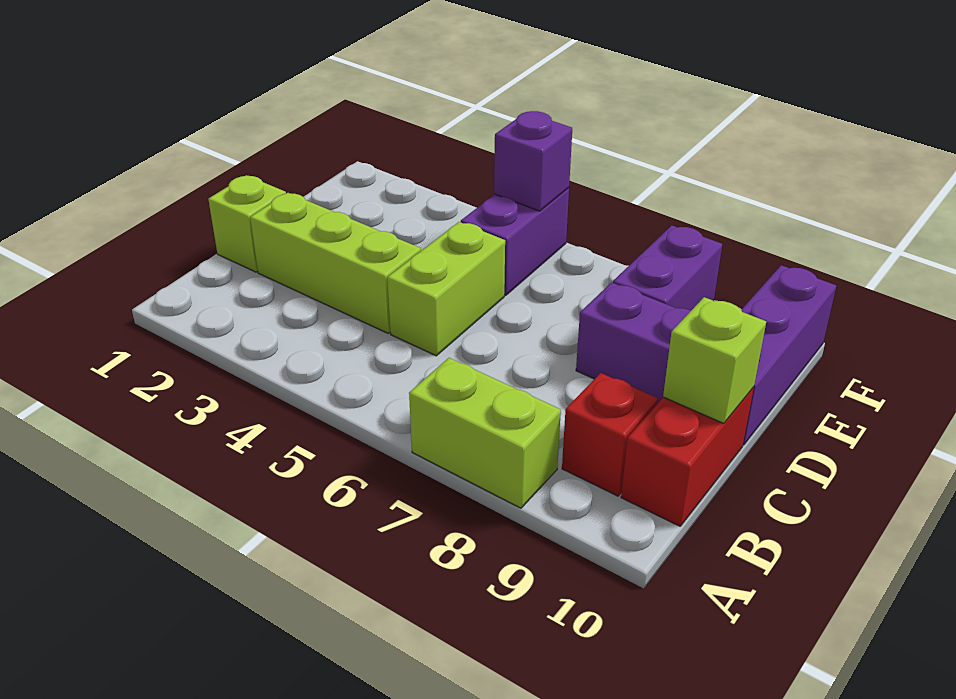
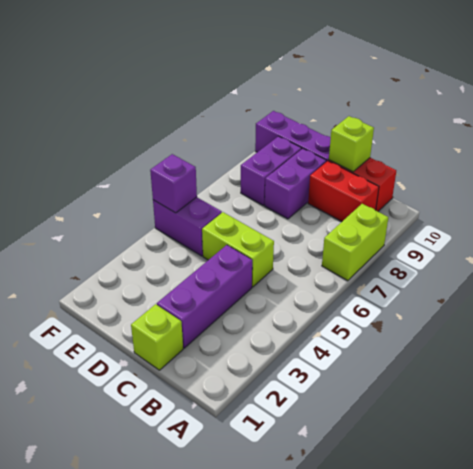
red brick B9 level 1 -> red brick B9:C9 level 1
lime brick C2:C4 level 1 -> purple brick C2:C4 level 1
purple brick E8:F8 level 1 -> purple brick E8:E9 level 1

